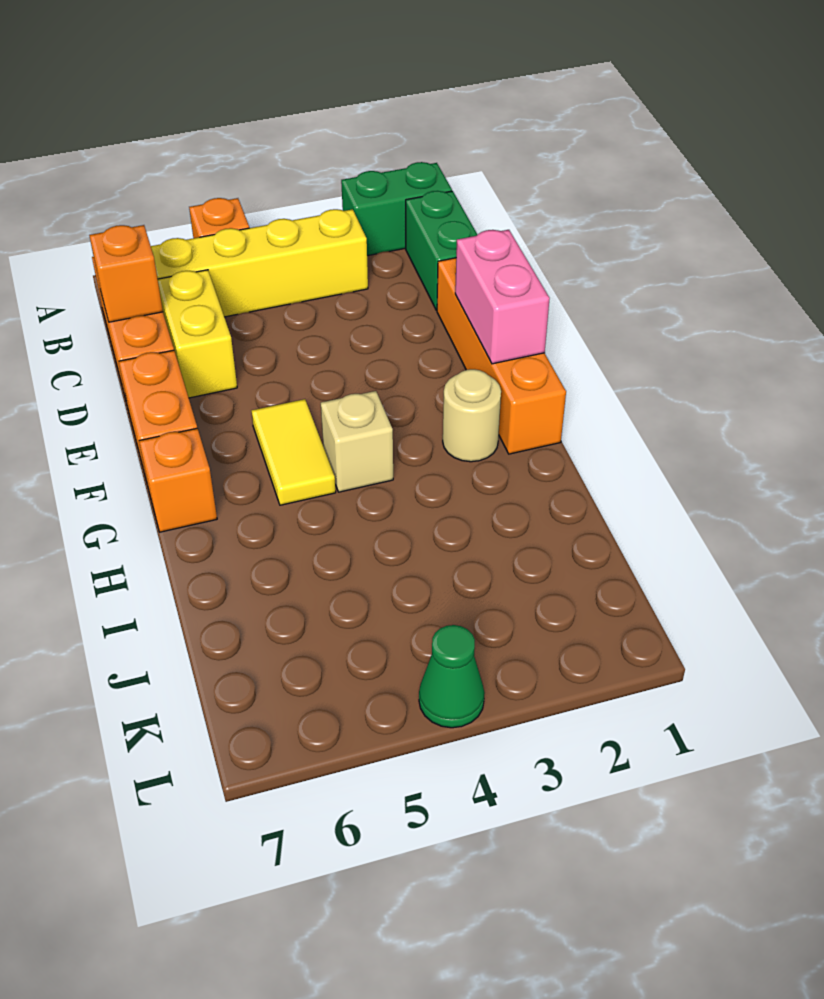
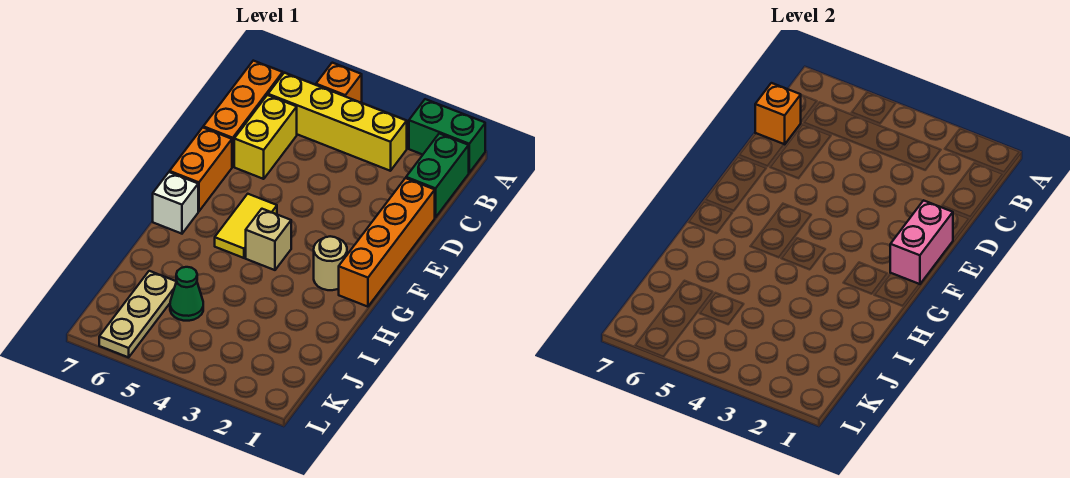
orange brick G7 level 1 -> white brick G7 level 1
none -> tan plate J6:L6 level 1
green cone L4 level 1 -> green cone J5 level 1

